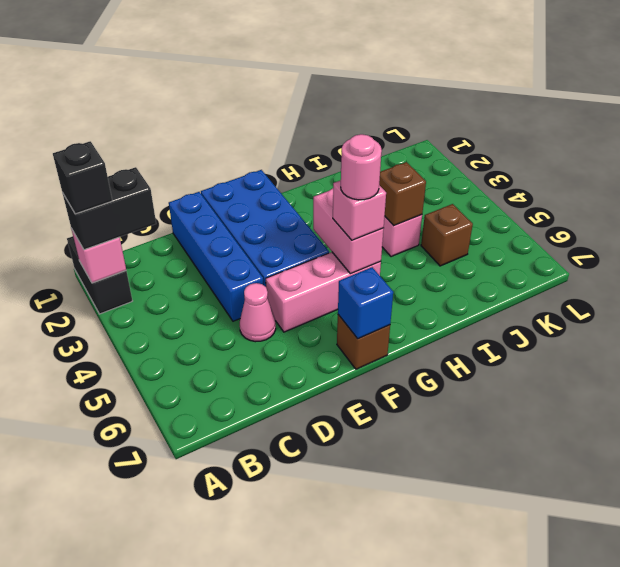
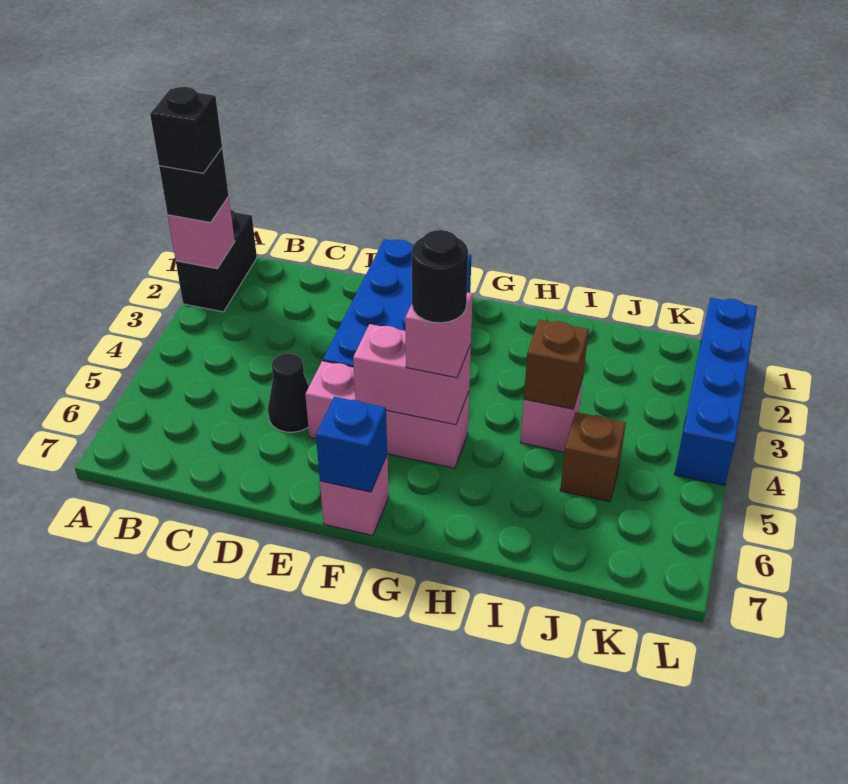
black brick A2:B2 level 3 -> black brick A2 level 3
blue brick D1:D4 level 1 -> blue brick L1:L4 level 1
pink cone D5 level 1 -> black cone D5 level 1
brown brick F7 level 1 -> pink brick F7 level 1
pink brick G4:G5 level 2 -> pink brick F5:G5 level 2
pink round brick G5 level 4 -> black round brick G5 level 4

